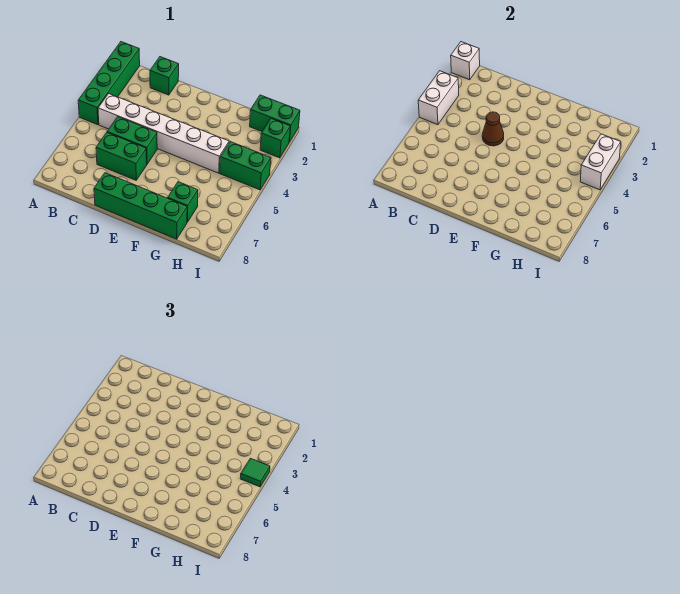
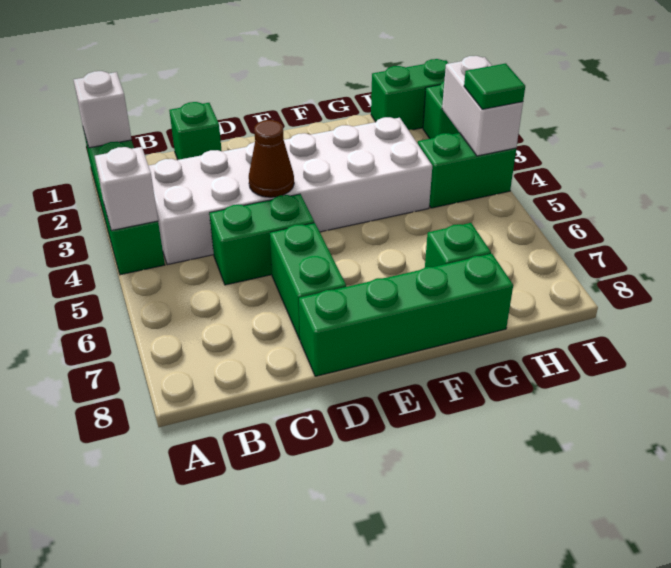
white brick A3:A4 level 2 -> white brick A4 level 2
white brick B4:G4 level 1 -> white brick B3:G4 level 1
green brick C6:D6 level 1 -> green brick D6:D7 level 1

